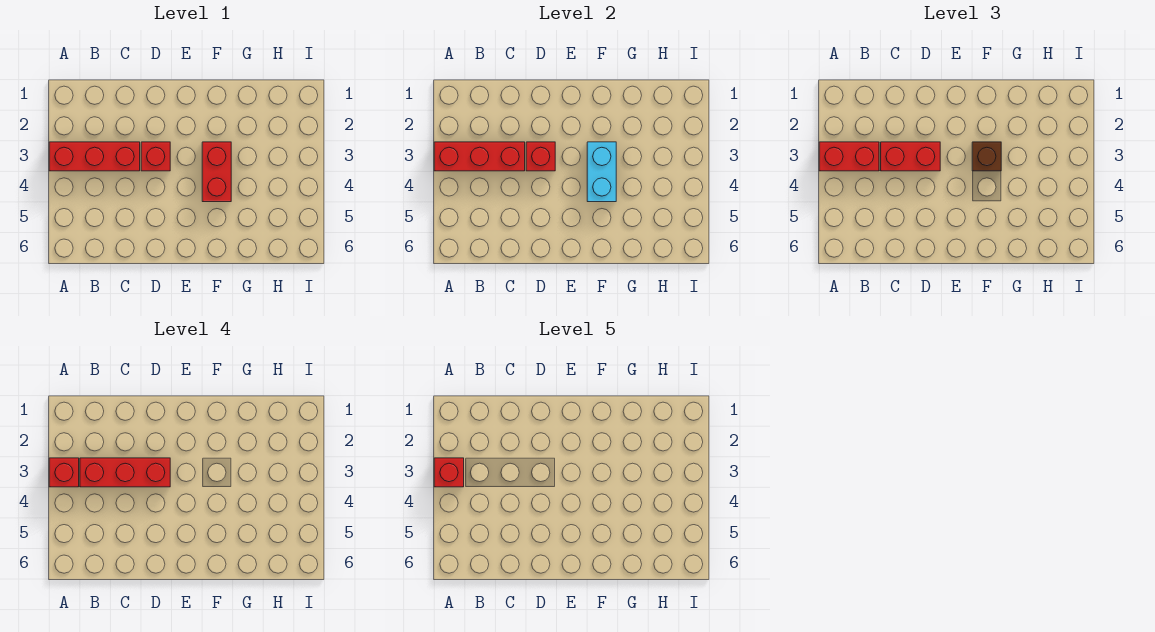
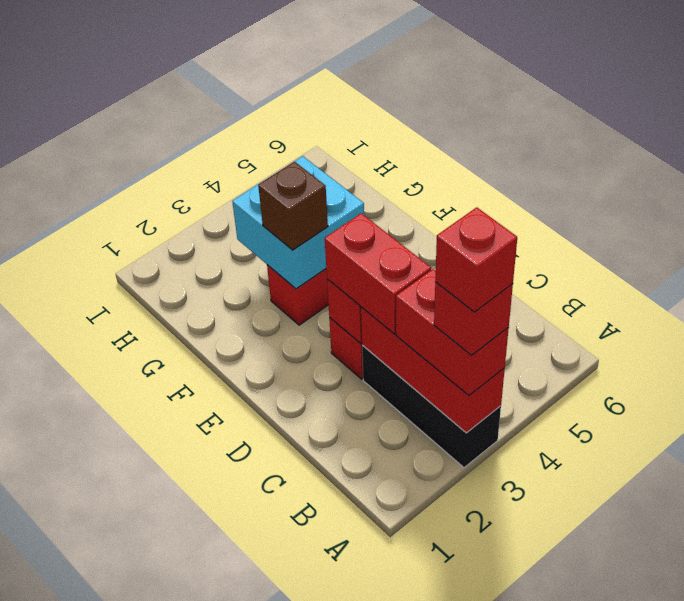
red brick A3:C3 level 1 -> black brick A3:C3 level 1
red brick B3:D3 level 4 -> none
cyan brick F3:F4 level 2 -> cyan brick F3:G4 level 2

